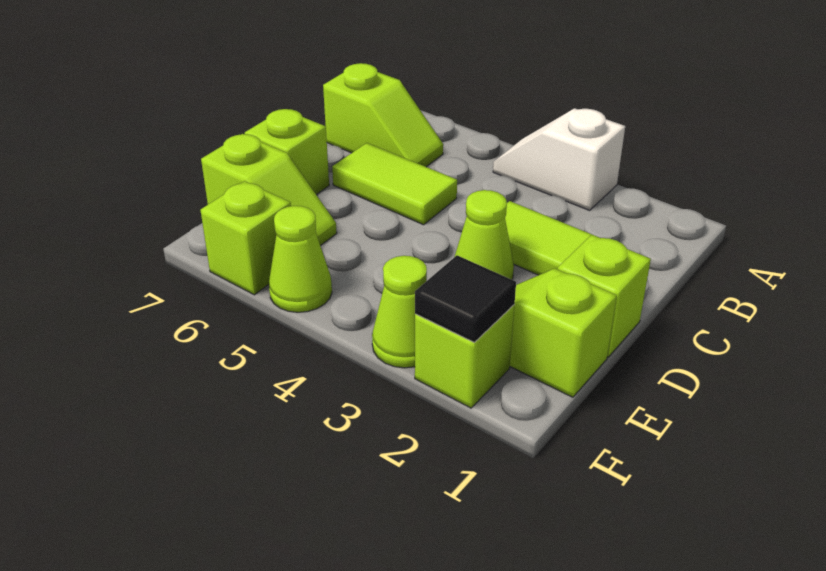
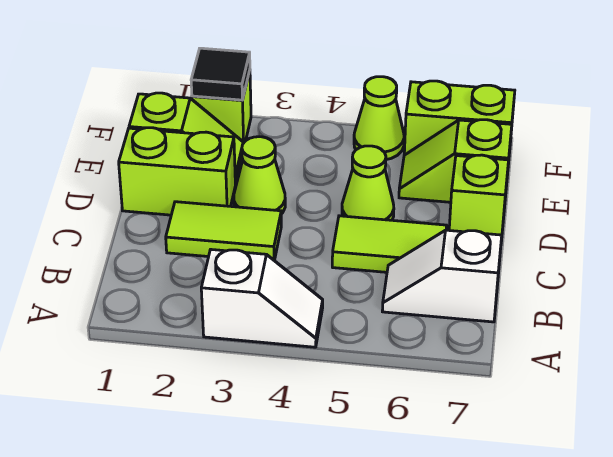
lime slope B6:B7 level 1 top 7 -> white slope B6:B7 level 1 top 7
lime brick D1 level 1 -> lime brick D1:D2 level 1
lime cone F3 level 1 -> lime cone D5 level 1
lime brick F6 level 1 -> lime brick F6:F7 level 1

